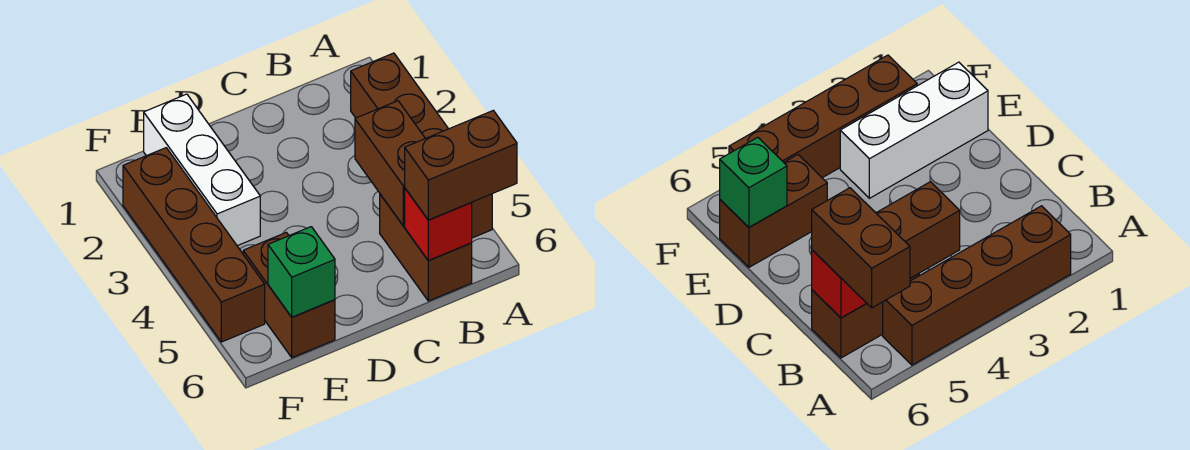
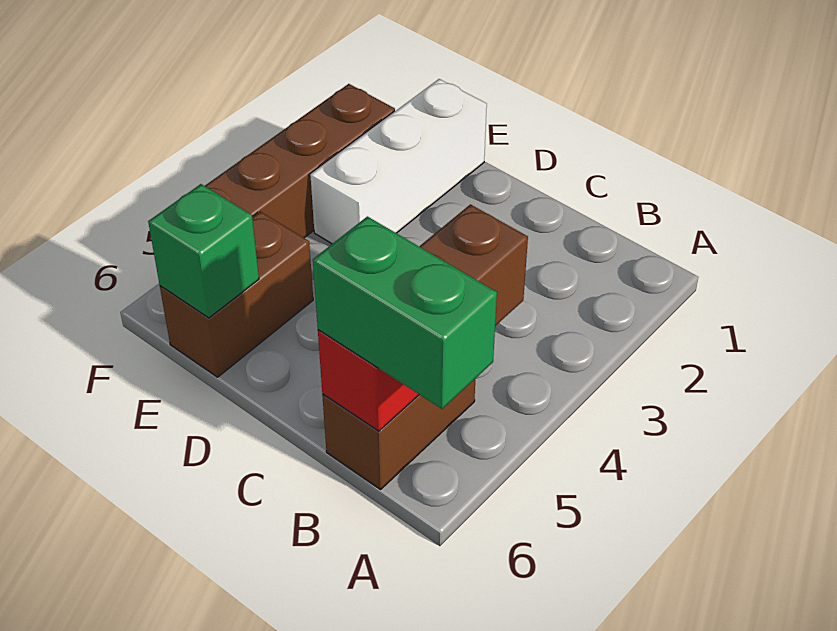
brown brick A2:A5 level 1 -> none
brown brick A6:B6 level 3 -> green brick A6:B6 level 3

